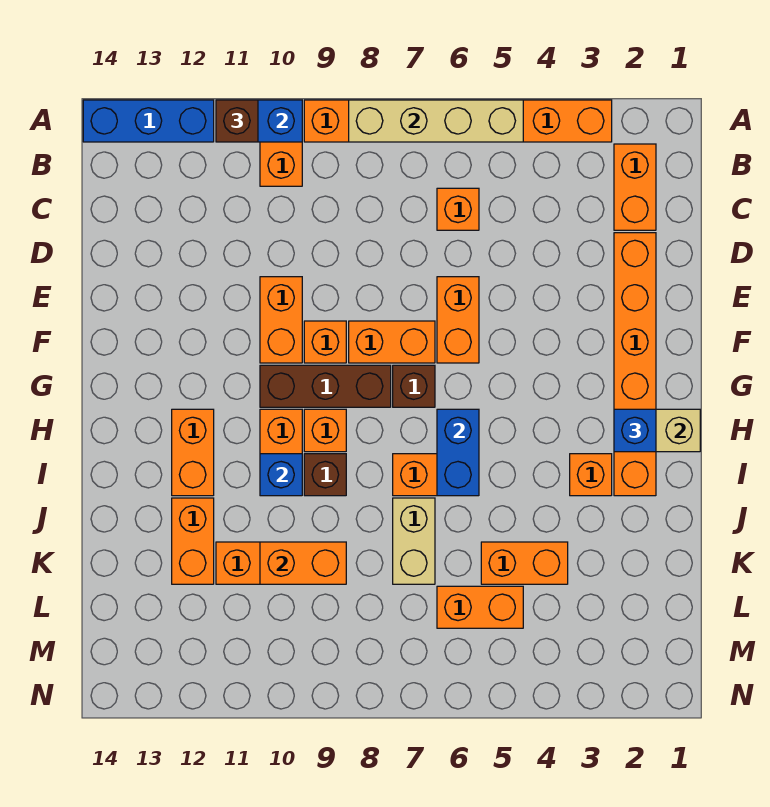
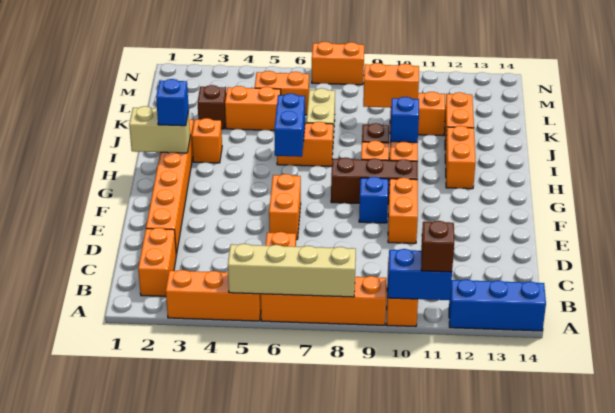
orange brick F7:F8 level 1 -> orange brick N7:N8 level 1
orange brick F9 level 1 -> blue brick F9 level 1
brown brick G7 level 1 -> brown brick K3 level 1

